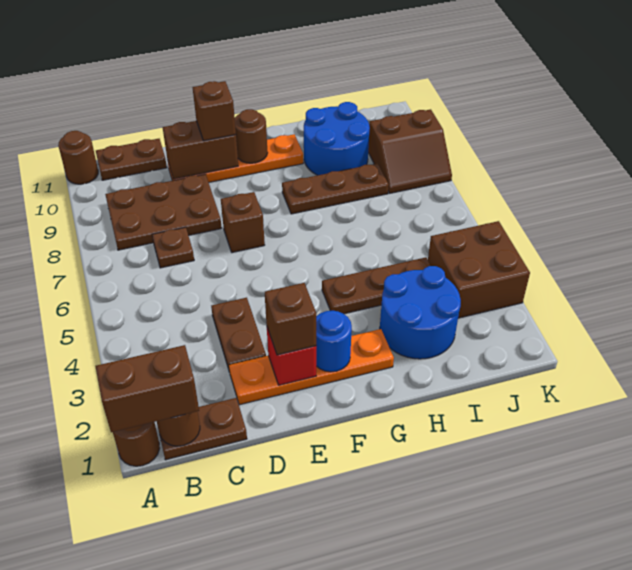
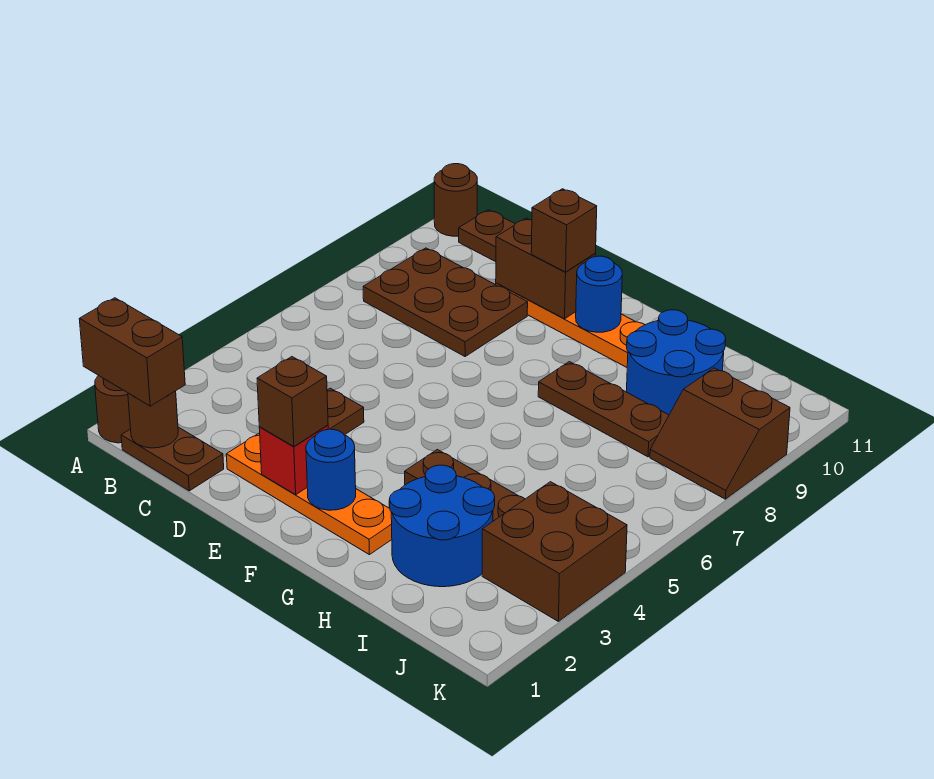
brown plate C7 level 1 -> none
brown brick E7 level 1 -> none
brown round brick F10 level 2 -> blue round brick F10 level 2

